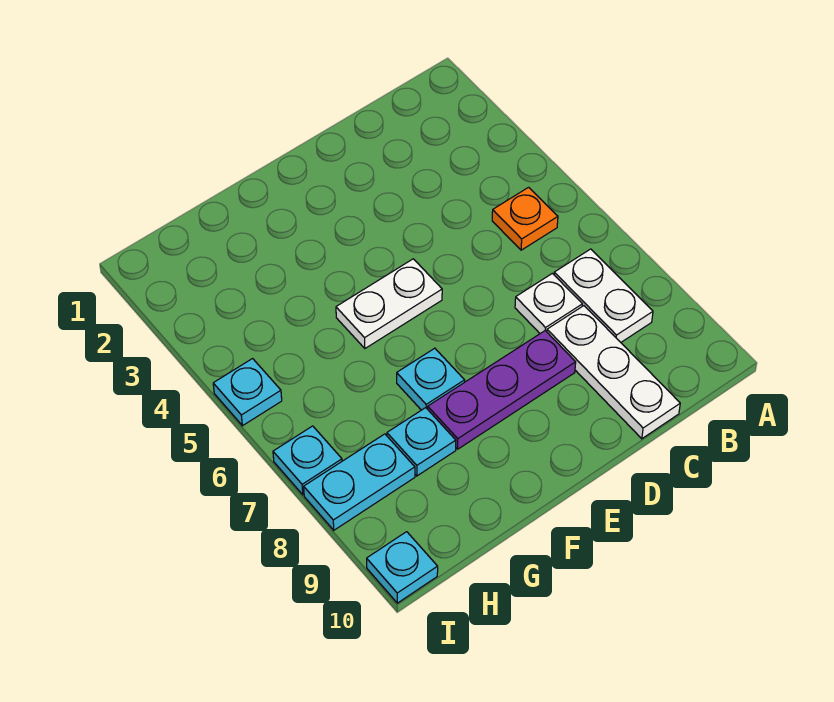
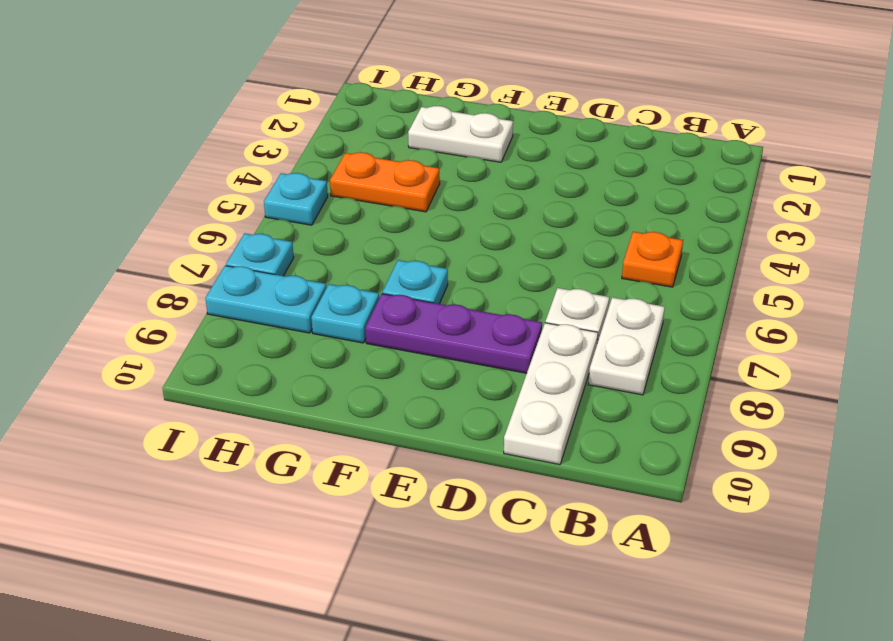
white plate E5:F5 level 1 -> white plate F2:G2 level 1
none -> orange plate G4:H4 level 1
cyan plate I10 level 1 -> none

